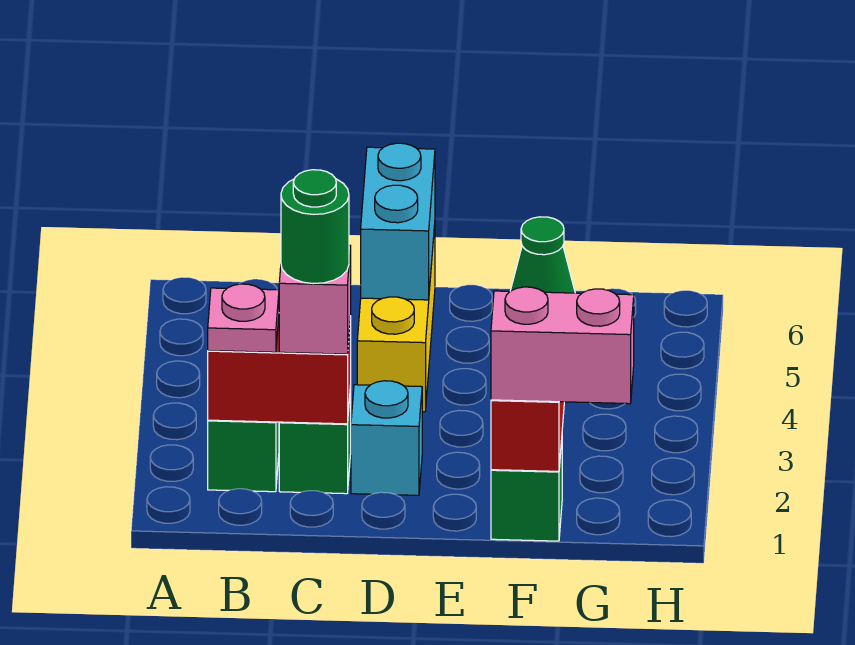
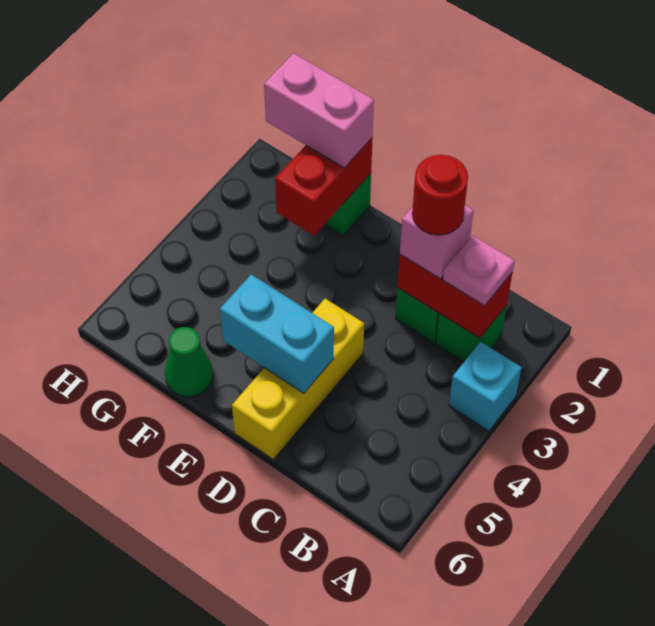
green round brick C2 level 4 -> red round brick C2 level 4
cyan brick D2 level 1 -> cyan brick A3 level 1
cyan brick D5:D6 level 2 -> cyan brick D5:E5 level 2

